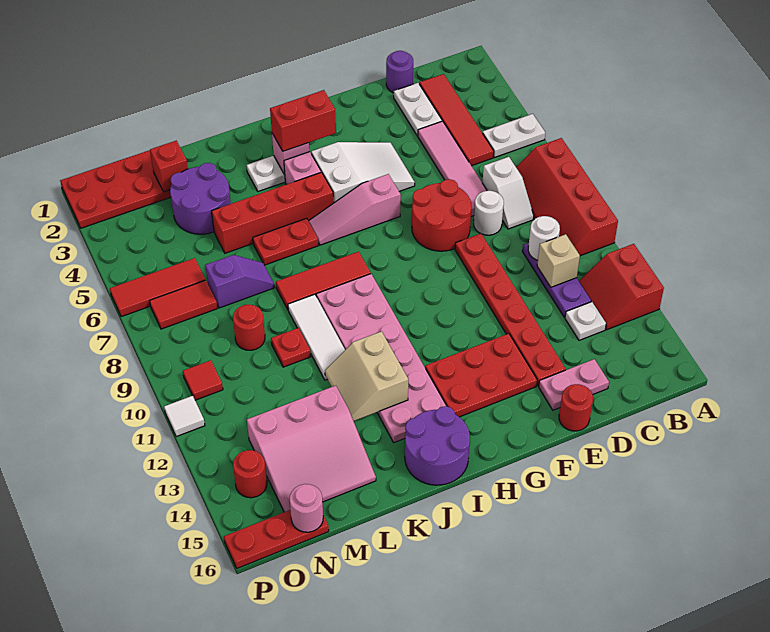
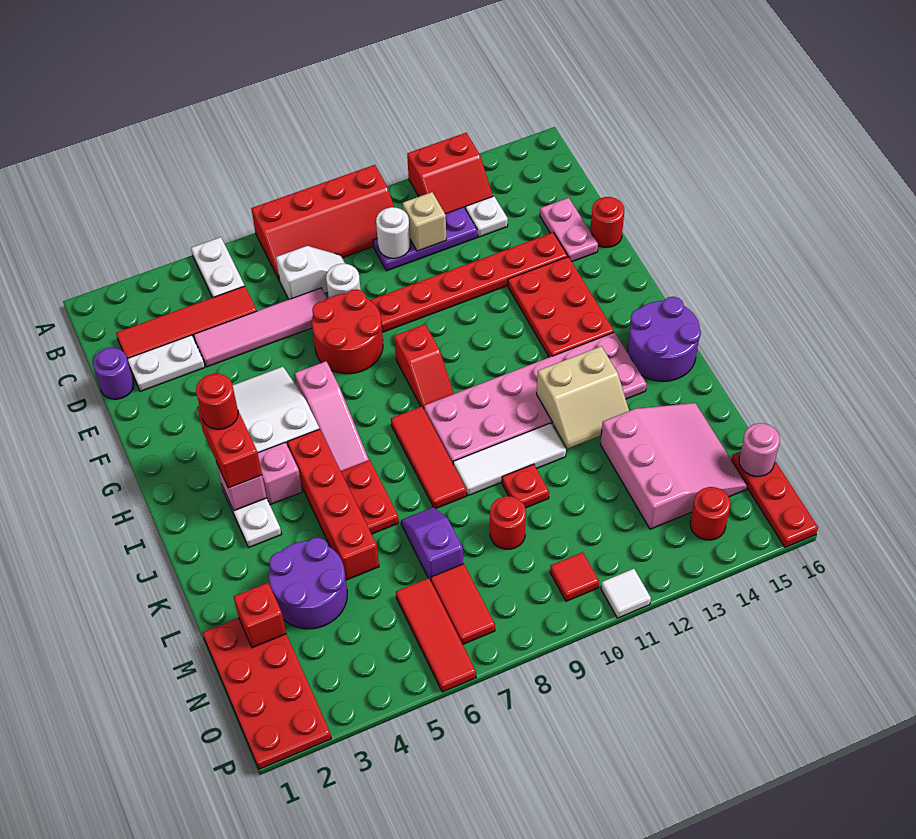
none -> red slope G9:H9 level 1 top G
none -> red round brick H3 level 4

